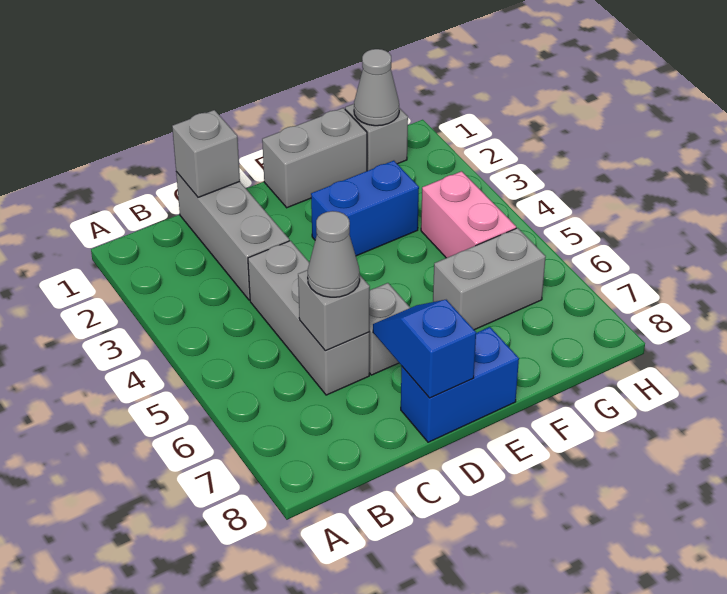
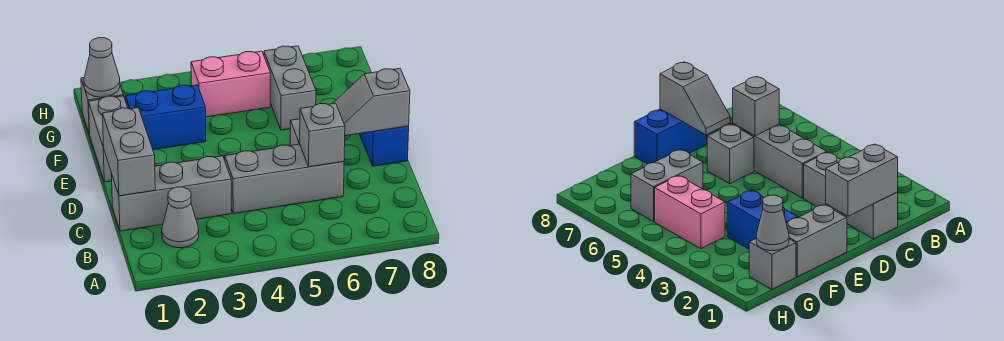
grey brick C1 level 2 -> grey brick C1:D1 level 2
grey cone C6 level 3 -> grey cone B2 level 1
blue slope D7:D8 level 2 top 8 -> grey slope D7:D8 level 2 top 8
blue brick E3:F3 level 1 -> blue brick F2:F3 level 1

